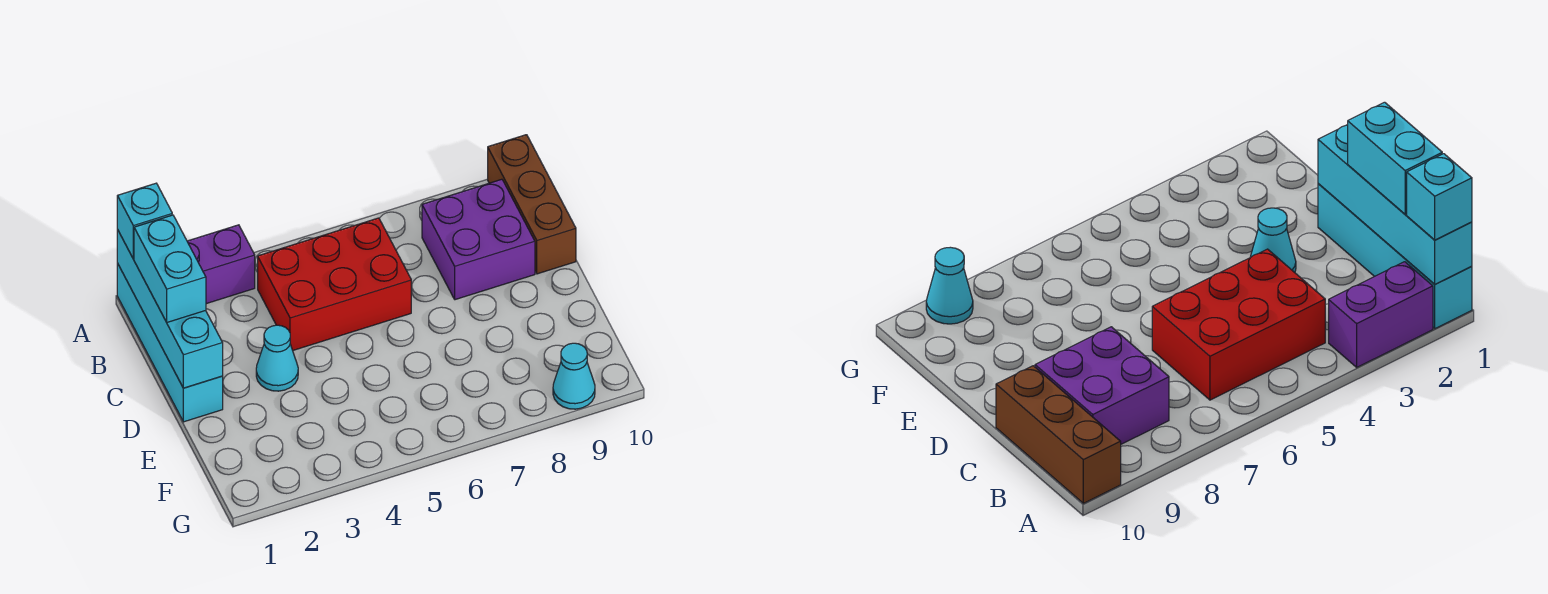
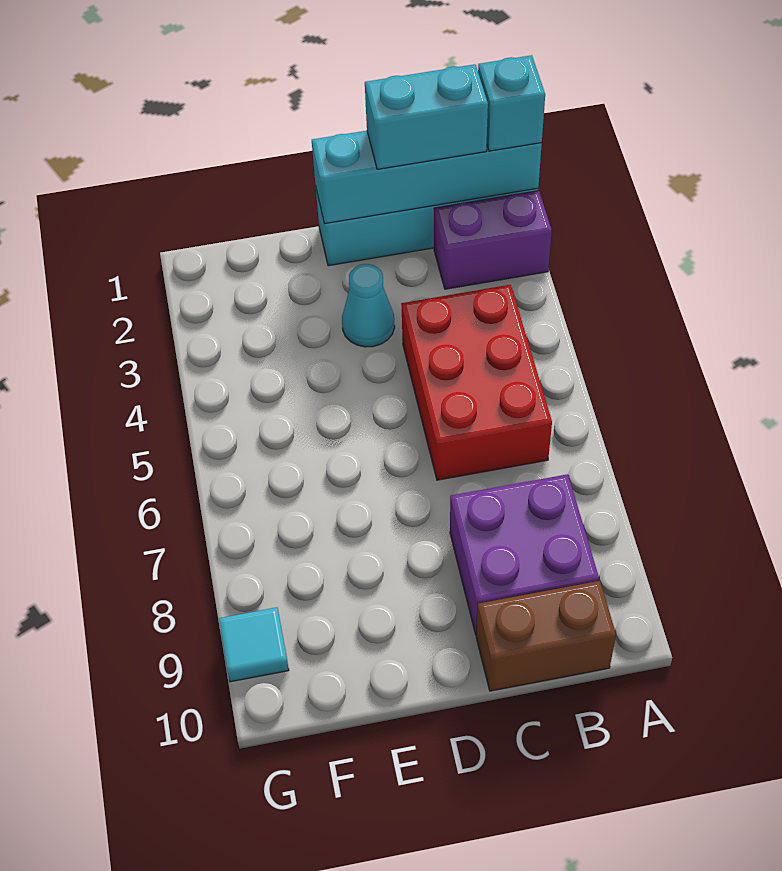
purple brick A2:A3 level 1 -> purple brick A2:B2 level 1
brown brick A10:C10 level 1 -> brown brick B10:C10 level 1
cyan cone G9 level 1 -> cyan tile G9 level 1

